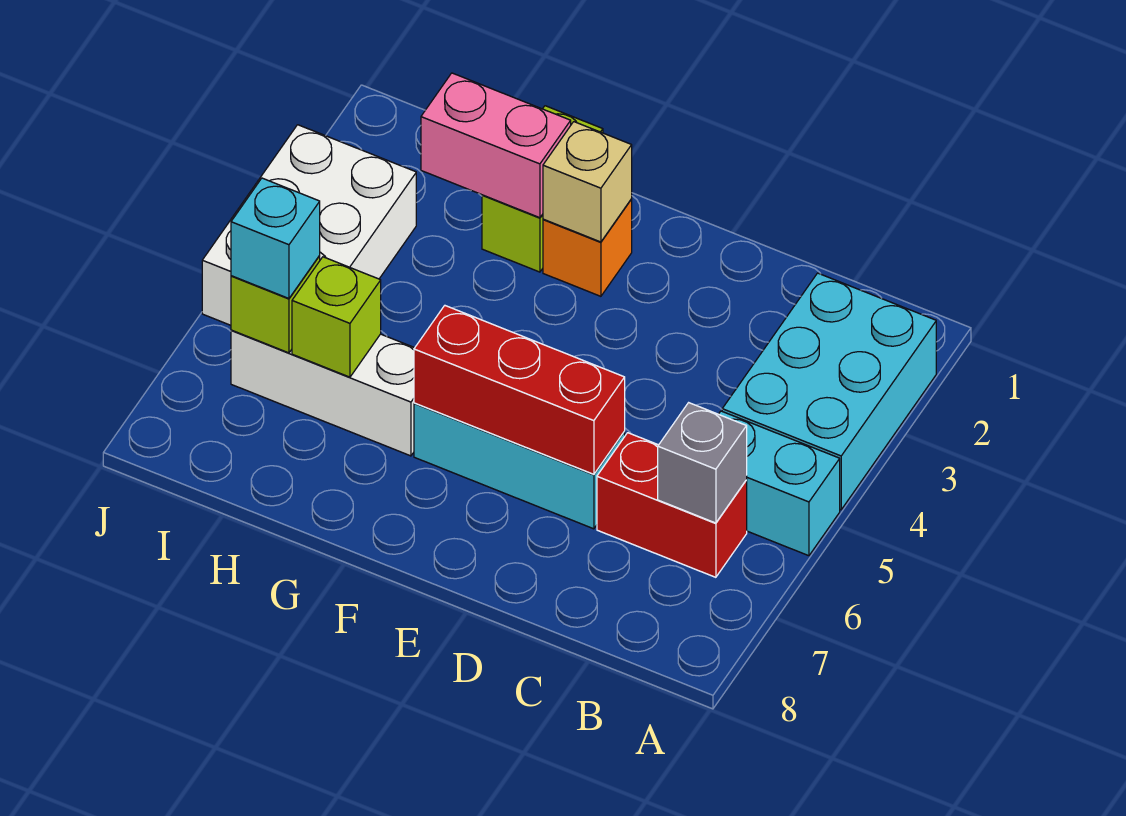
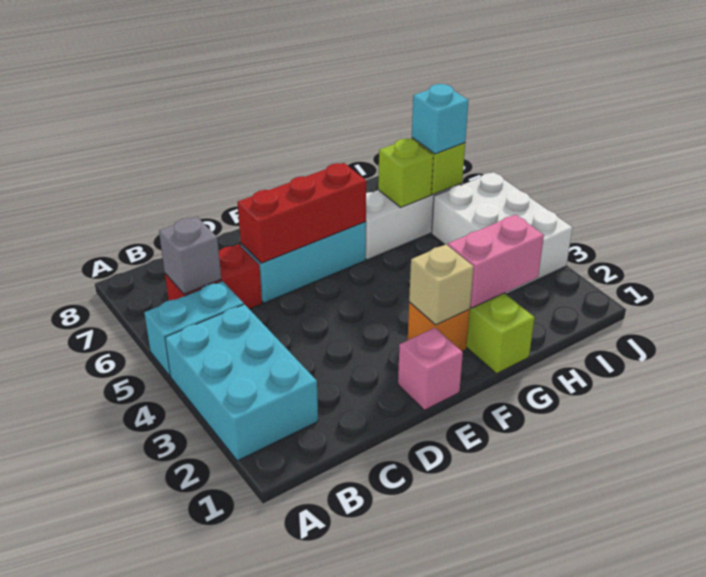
none -> pink brick E1 level 1

